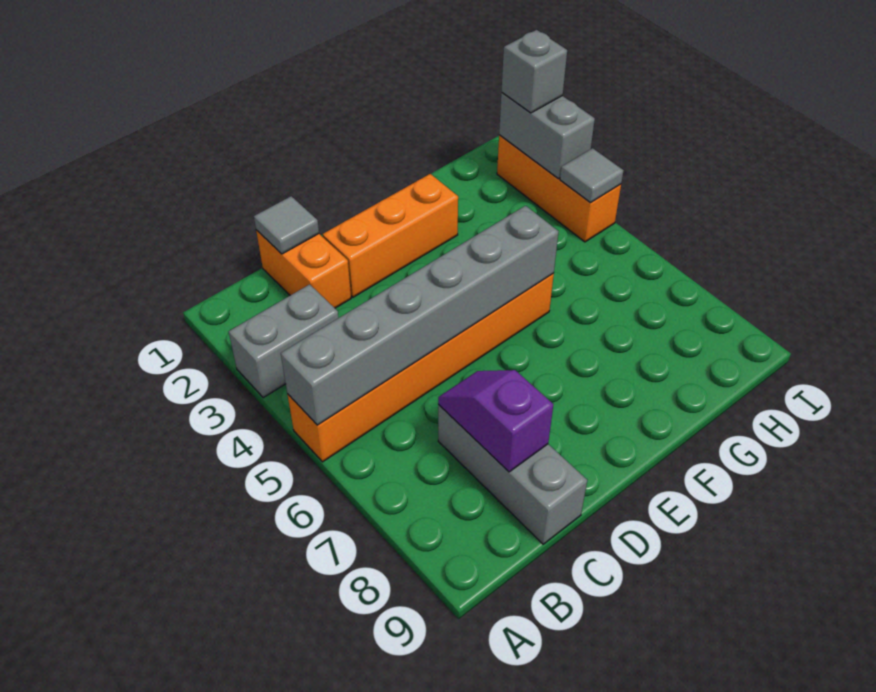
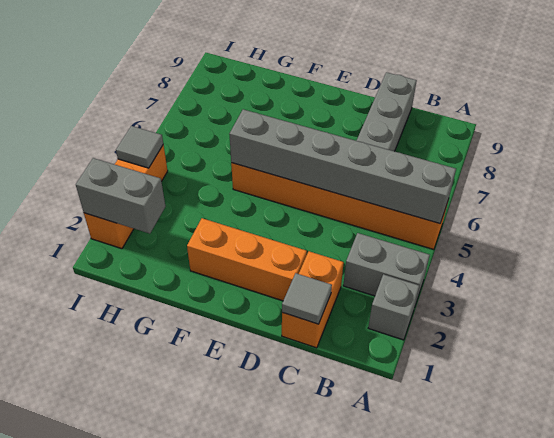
purple slope C7:C8 level 2 top 8 -> none
grey brick I2:I3 level 2 -> grey brick H2:I2 level 2
grey brick I2 level 3 -> grey brick A2 level 1

